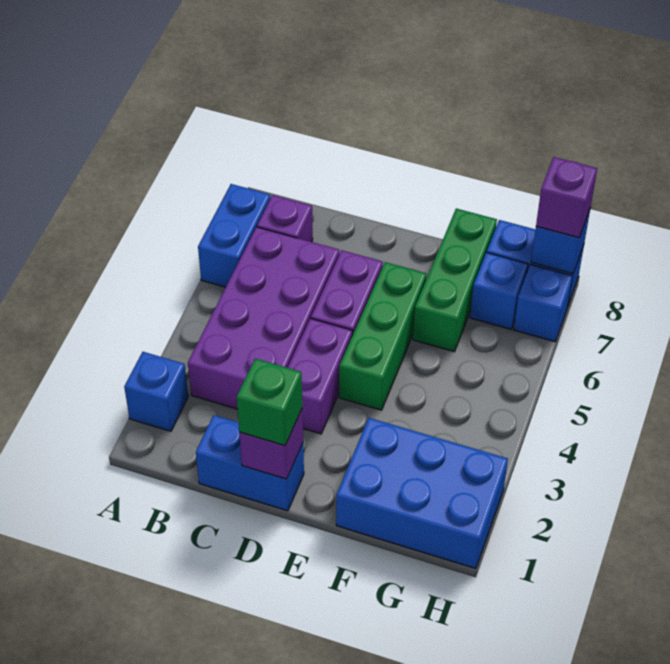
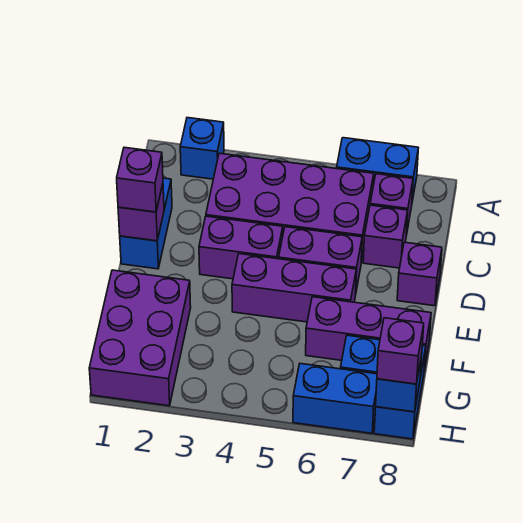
none -> purple brick C7 level 1
green brick D1 level 3 -> purple brick D1 level 3
none -> purple brick D8 level 1
green brick E4:E6 level 1 -> purple brick E4:E6 level 1
blue brick F1:H2 level 1 -> purple brick F1:H2 level 1
green brick F6:F8 level 1 -> purple brick F6:F8 level 1
blue brick H7 level 1 -> blue brick H6:H7 level 1

